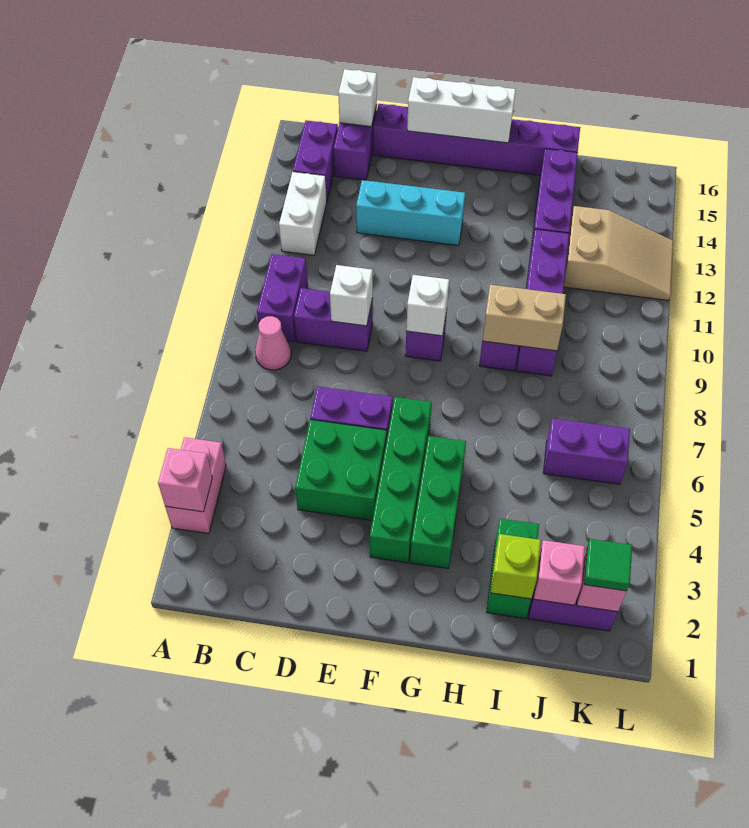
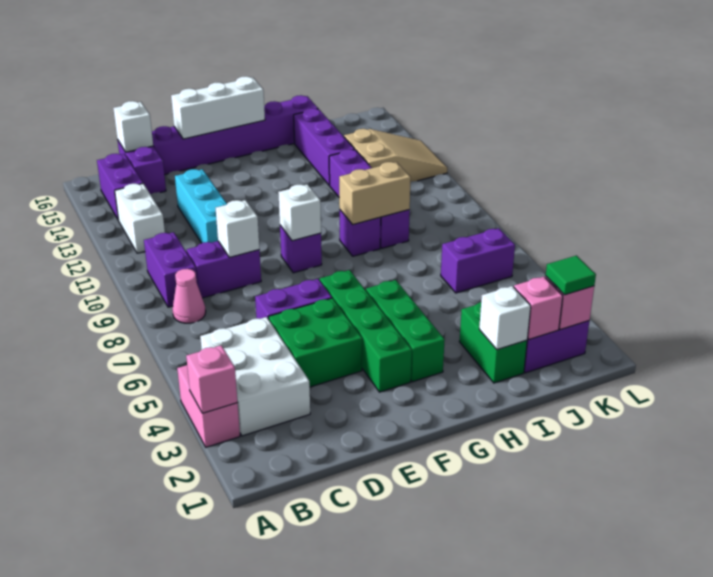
none -> white brick B3:C5 level 1
cyan brick D13:F13 level 1 -> cyan brick D11:D13 level 1
lime brick I2 level 2 -> white brick I2 level 2

